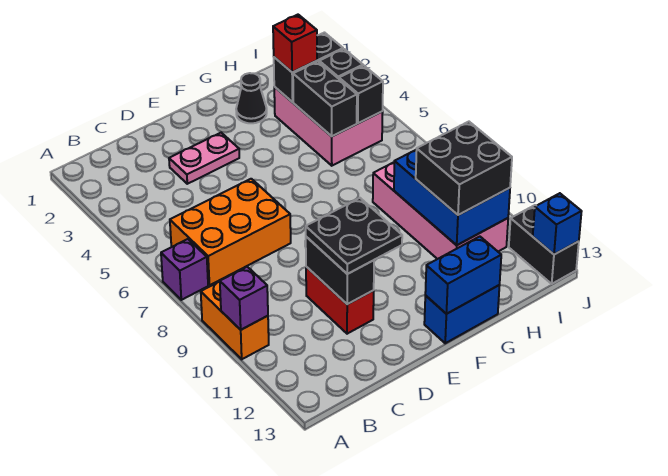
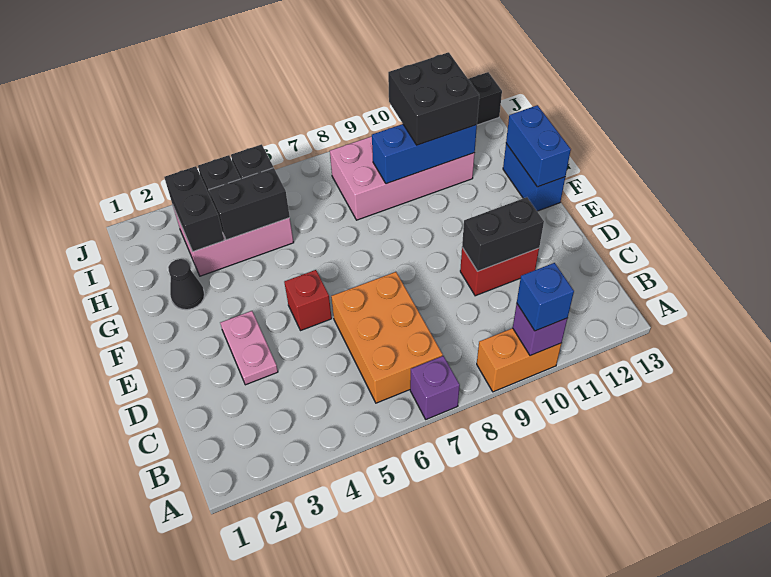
black plate D10:E11 level 3 -> none
red brick H3 level 3 -> red brick E5 level 1
blue brick H9:I11 level 2 -> blue brick H9:H11 level 2
blue brick J13 level 2 -> blue brick A10 level 3

